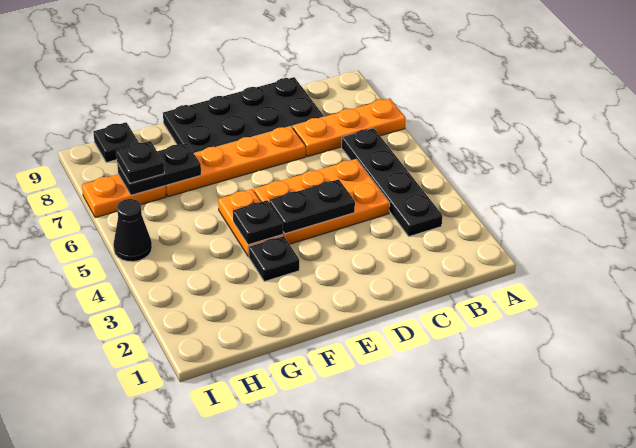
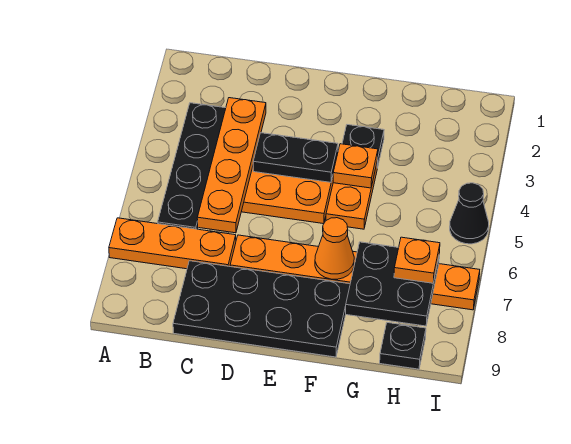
none -> orange plate C3:C6 level 2
black plate F4 level 2 -> orange plate F4 level 2
none -> orange cone F7 level 2
black plate G7:H7 level 2 -> black plate G7:H8 level 2
black plate H7 level 3 -> orange plate H7 level 3

